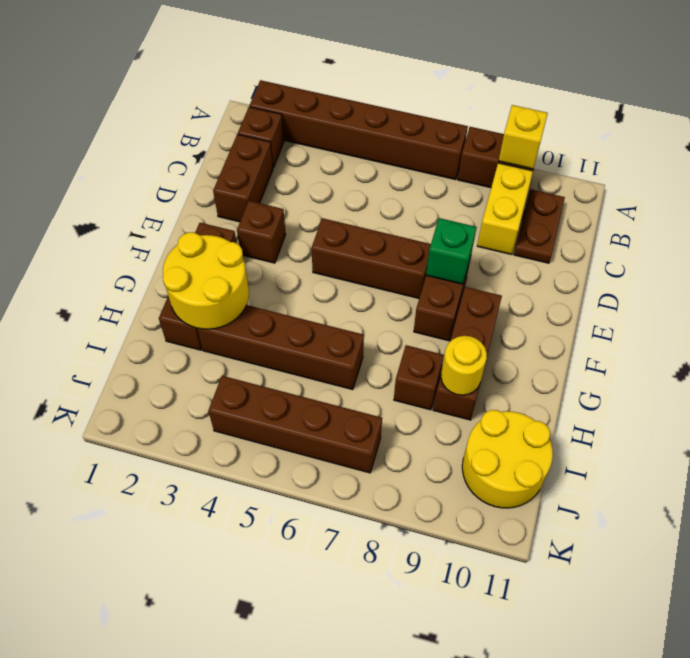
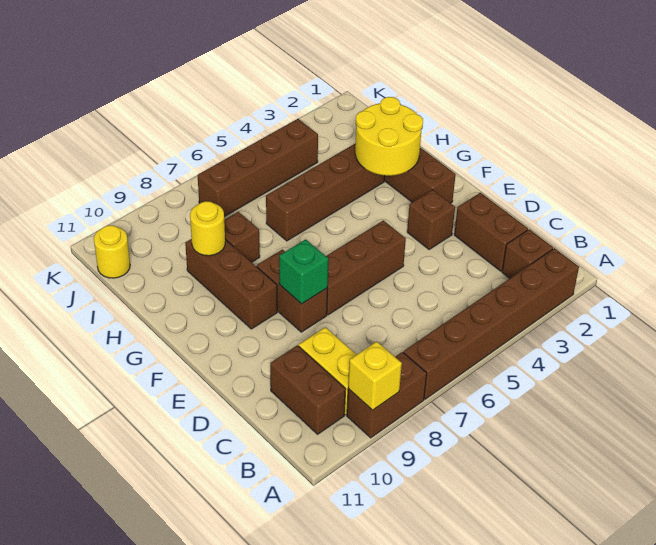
brown plate B10:C10 level 1 -> brown brick B10:C10 level 1
yellow round brick I10:J11 level 1 -> yellow round brick J11 level 1

